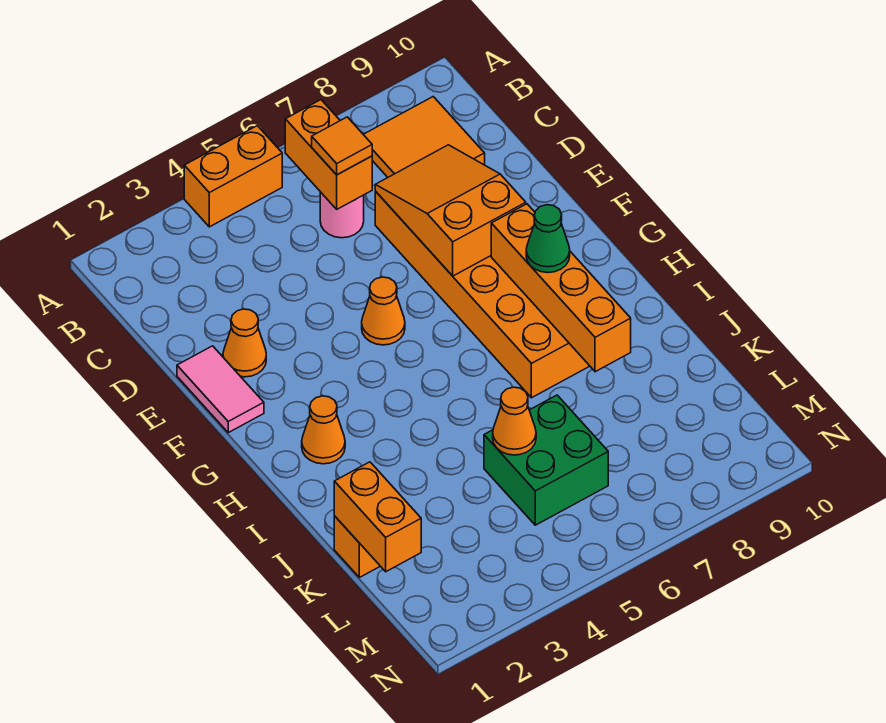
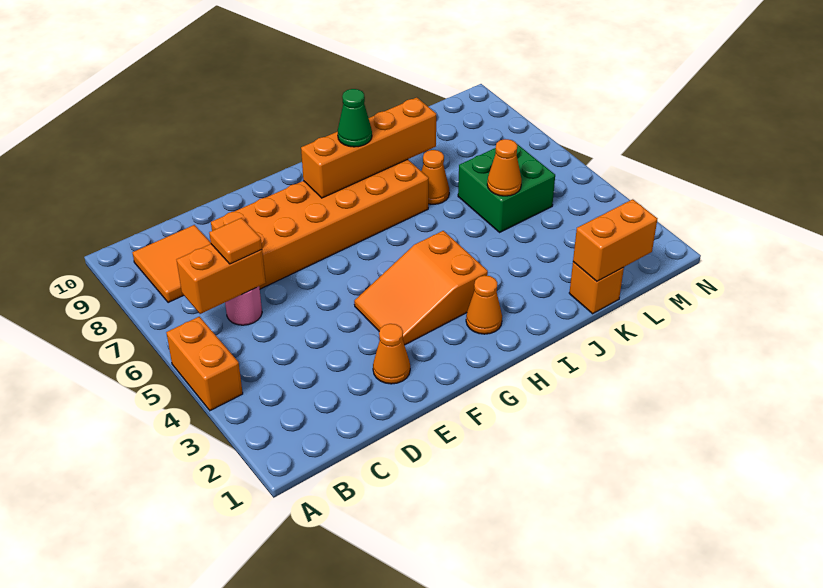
orange slope D7:F8 level 2 top F -> orange slope F3:H4 level 1 top H
pink tile E1:F1 level 1 -> none
orange cone F5 level 1 -> orange cone J7 level 1

